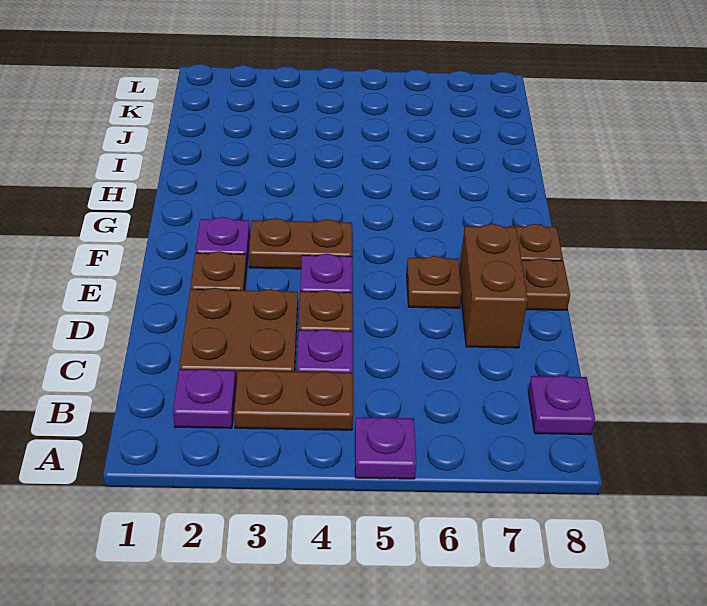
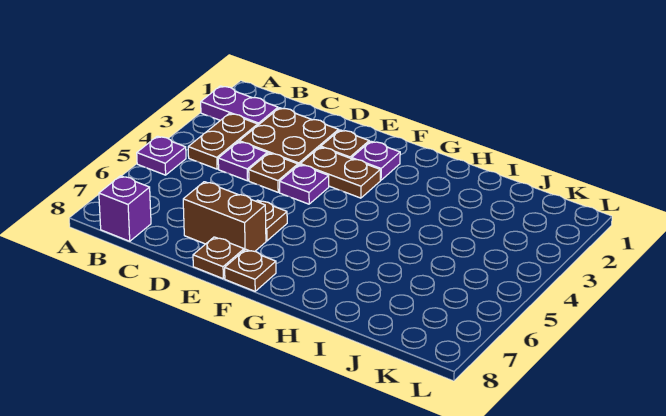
purple plate B2 level 1 -> purple plate A2:B2 level 1
purple plate B8 level 1 -> purple brick B8 level 1
brown plate F3:F4 level 1 -> brown plate E3:F3 level 1

